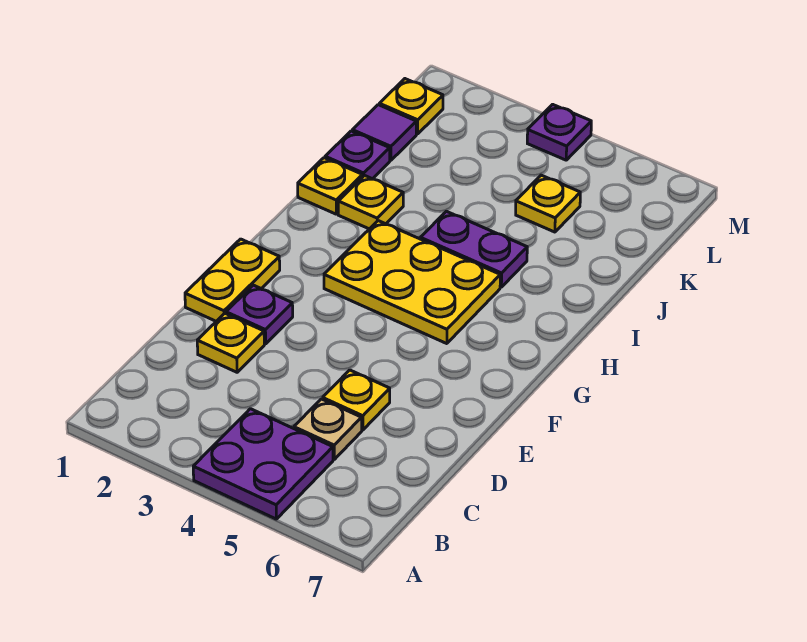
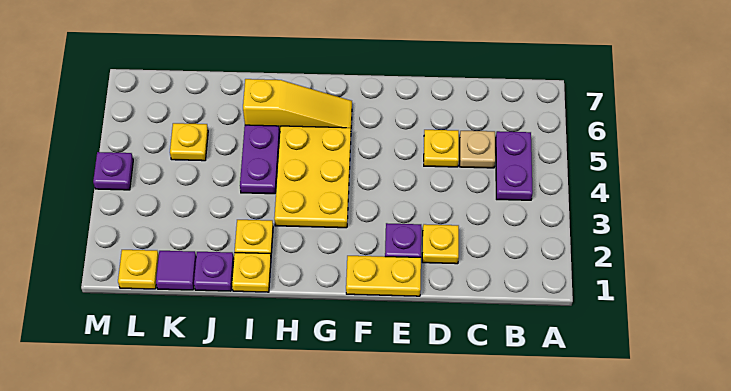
purple plate A4:B5 level 1 -> purple plate B4:B5 level 1
none -> yellow slope G6:I6 level 1 top I

